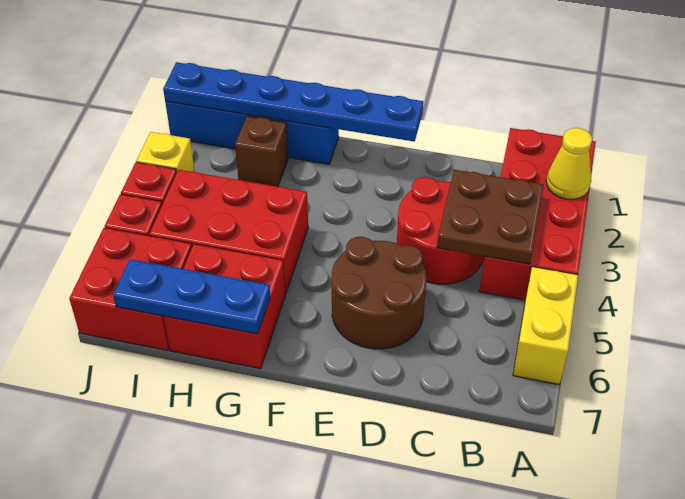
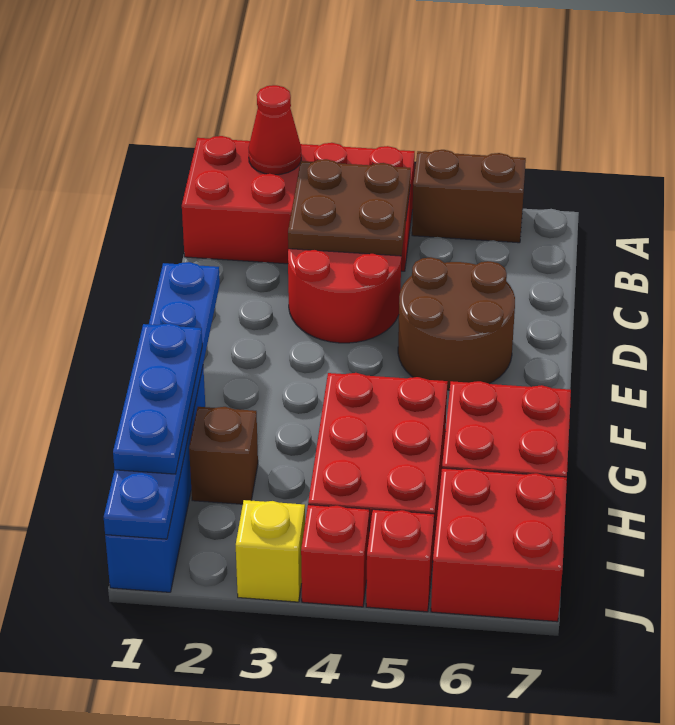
yellow cone A2 level 2 -> red cone A2 level 2
yellow brick A5:A6 level 1 -> brown brick A5:A6 level 1
blue plate G7:I7 level 2 -> blue plate G1:I1 level 3

